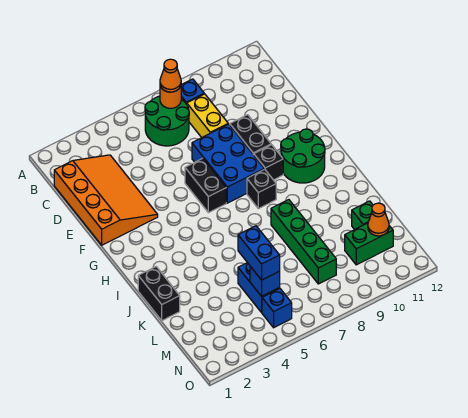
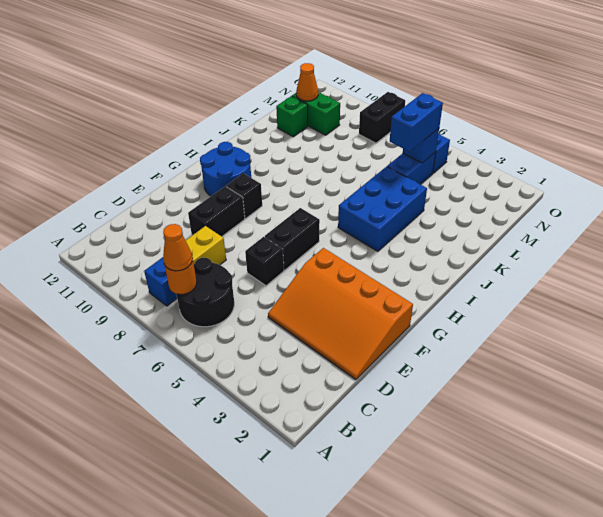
green round brick B6:C7 level 1 -> black round brick B6:C7 level 1
orange slope C1:F3 level 1 top 1 -> orange slope D1:F4 level 1 top F
blue brick E7:G8 level 1 -> blue brick I4:K5 level 1
green round brick G10:H11 level 1 -> blue round brick G10:H11 level 1
black brick H8 level 1 -> black brick E6 level 1
black brick J1:K1 level 1 -> black brick N8:O8 level 1
green brick J8:M8 level 1 -> none

